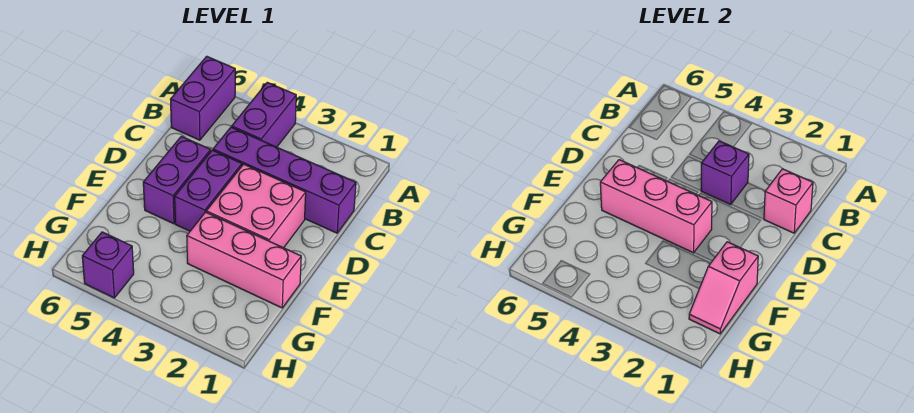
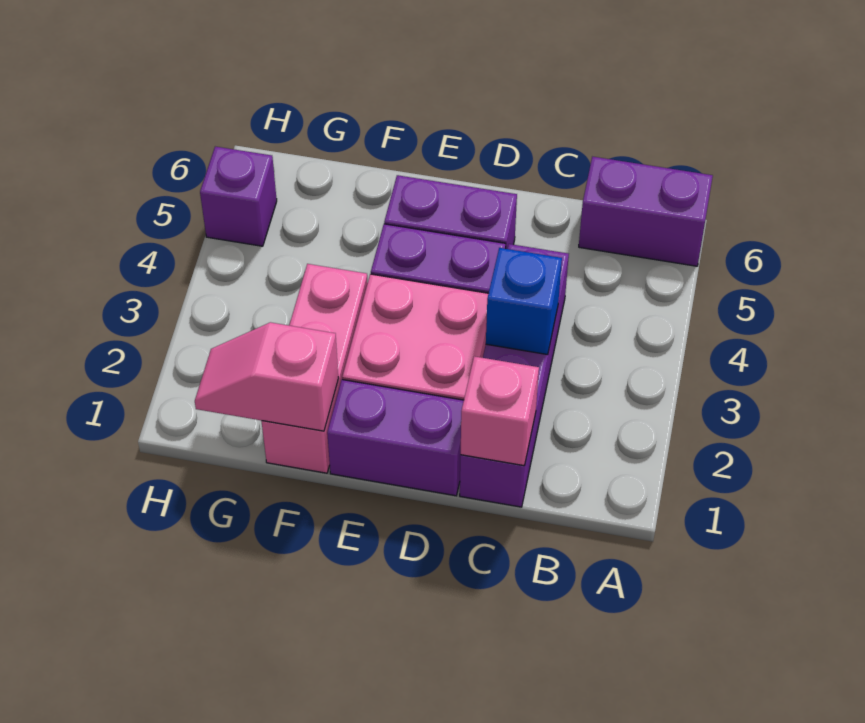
purple brick A4:B4 level 1 -> purple brick D1:E1 level 1
purple brick C3 level 2 -> blue brick C3 level 2
pink brick E3:E5 level 2 -> none

